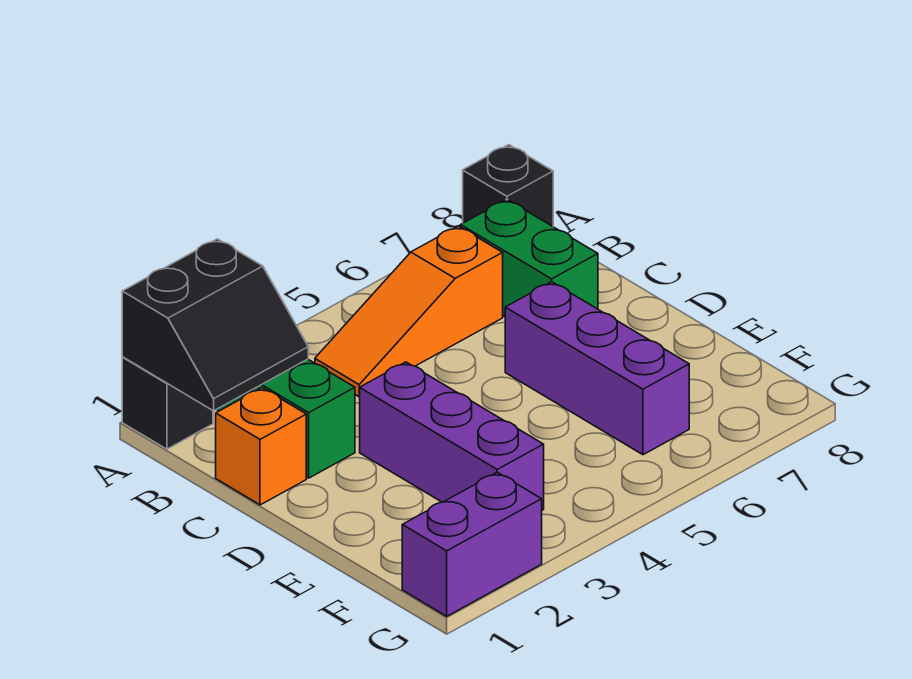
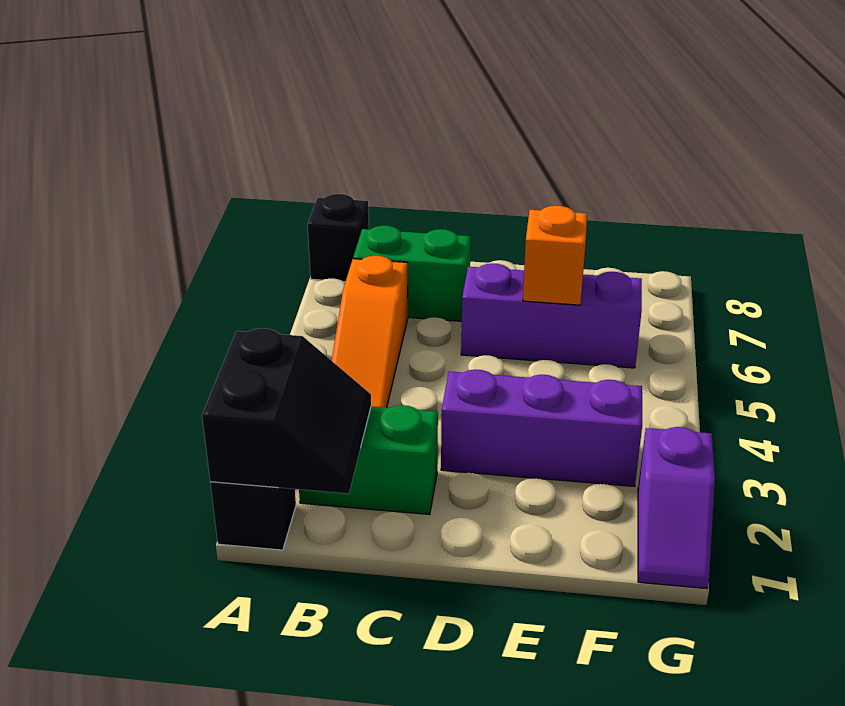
orange brick C1 level 1 -> orange brick E6 level 2
purple brick G1:G2 level 1 -> purple slope G1:G2 level 1 top 2

